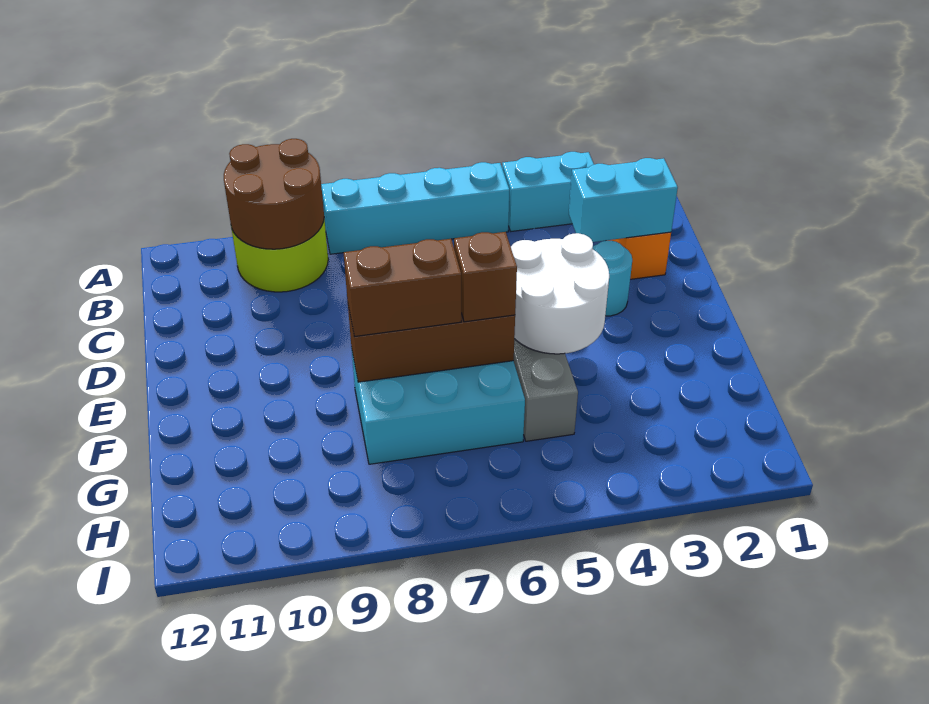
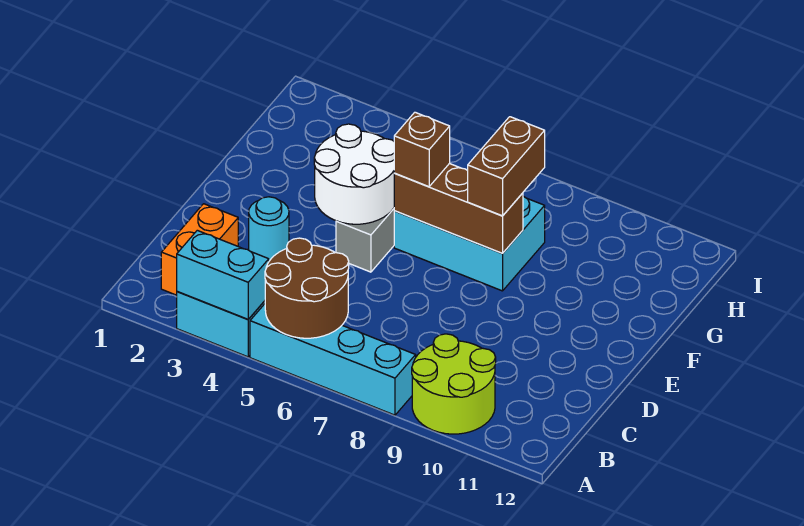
brown round brick A9:B10 level 2 -> brown round brick A5:B6 level 2
cyan brick C2:C3 level 2 -> cyan brick A3:A4 level 2
brown brick F7:F8 level 3 -> brown brick F8:G8 level 3

